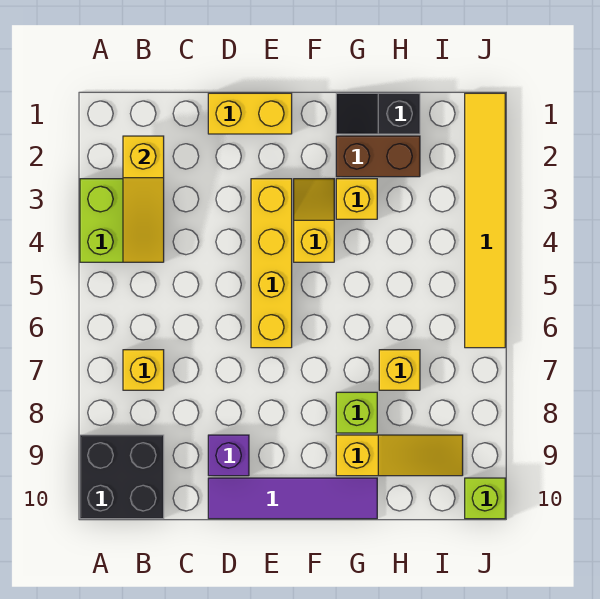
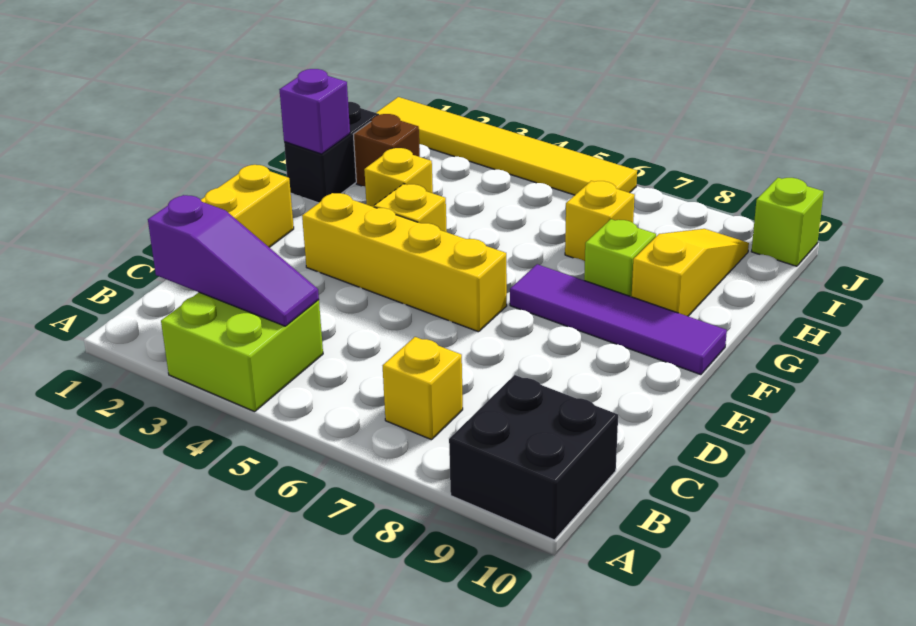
yellow slope B2:B4 level 2 top 2 -> purple slope B2:B4 level 2 top 2
purple brick D9 level 1 -> purple brick G1 level 2
purple tile D10:G10 level 1 -> purple tile F7:F10 level 1
black slope G1:H1 level 1 top H -> black brick G1:H1 level 1
brown brick G2:H2 level 1 -> brown brick H2 level 1

